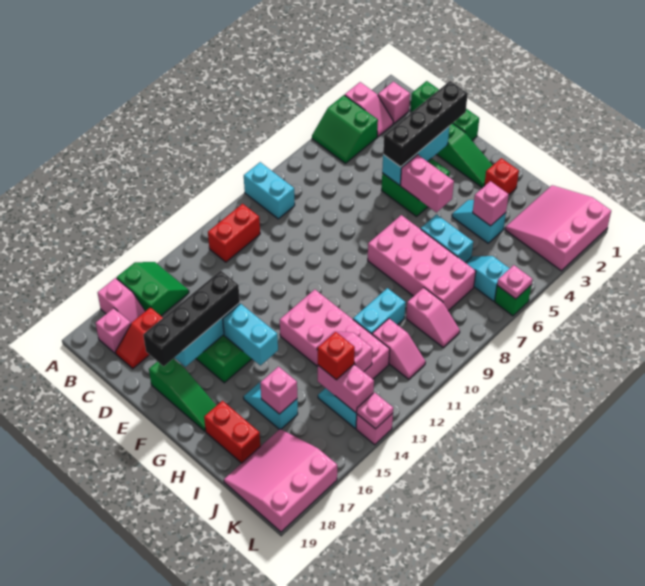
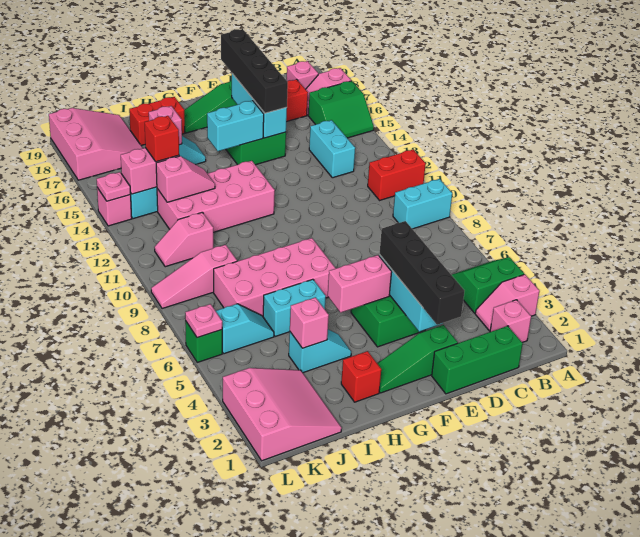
red brick B11:B12 level 1 -> red brick A11:B11 level 1
cyan brick I10:I11 level 1 -> cyan brick C13:C14 level 1
pink slope J9:K9 level 1 top J -> pink slope J9:L9 level 1 top J

